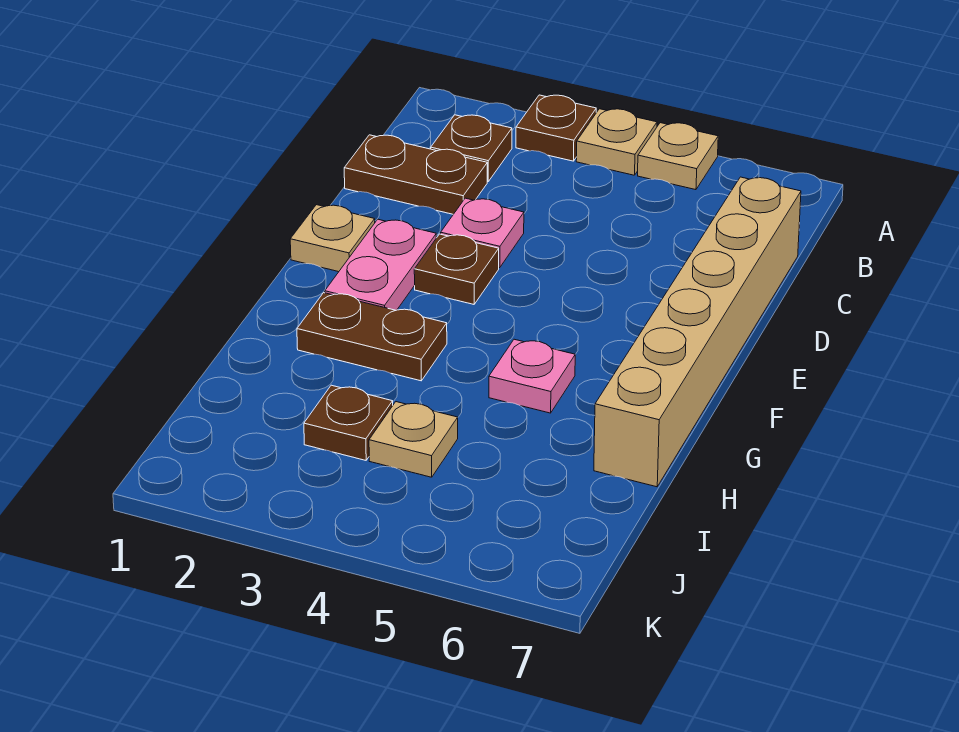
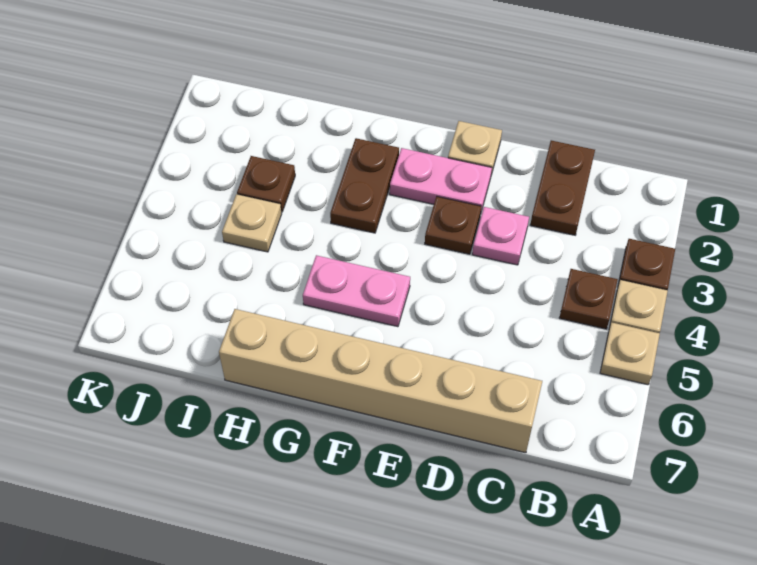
brown plate B2 level 1 -> brown plate B4 level 1
pink plate G5 level 1 -> pink plate F5:G5 level 1

